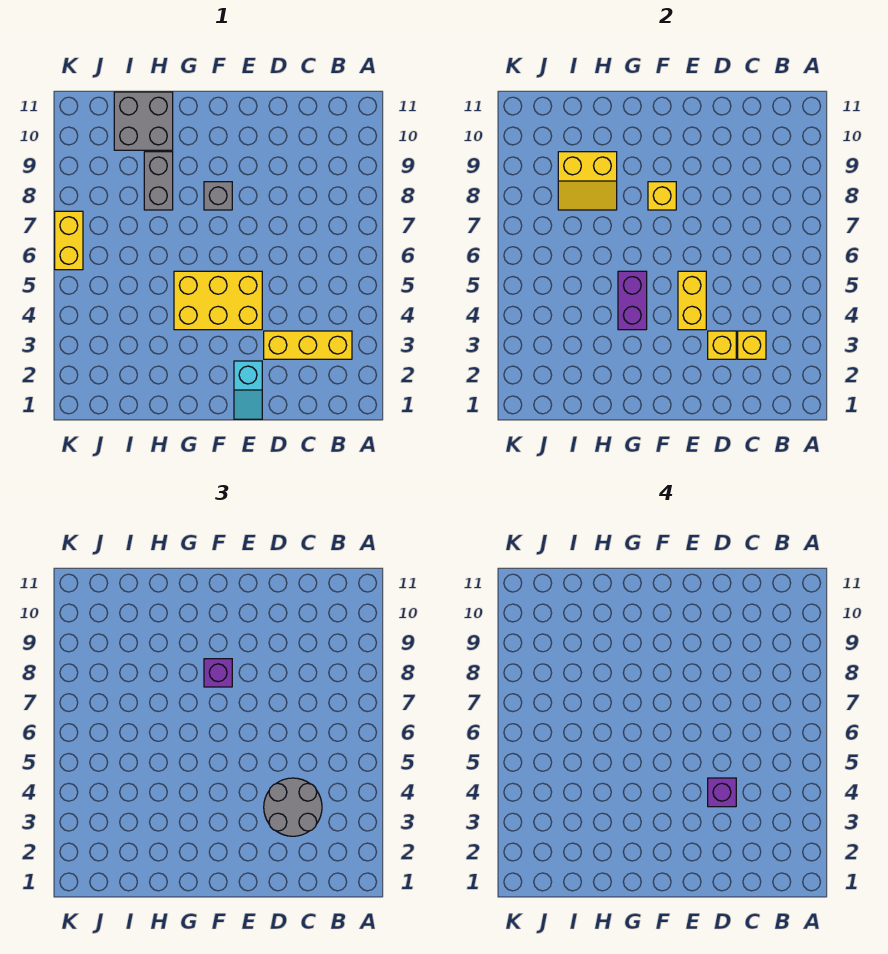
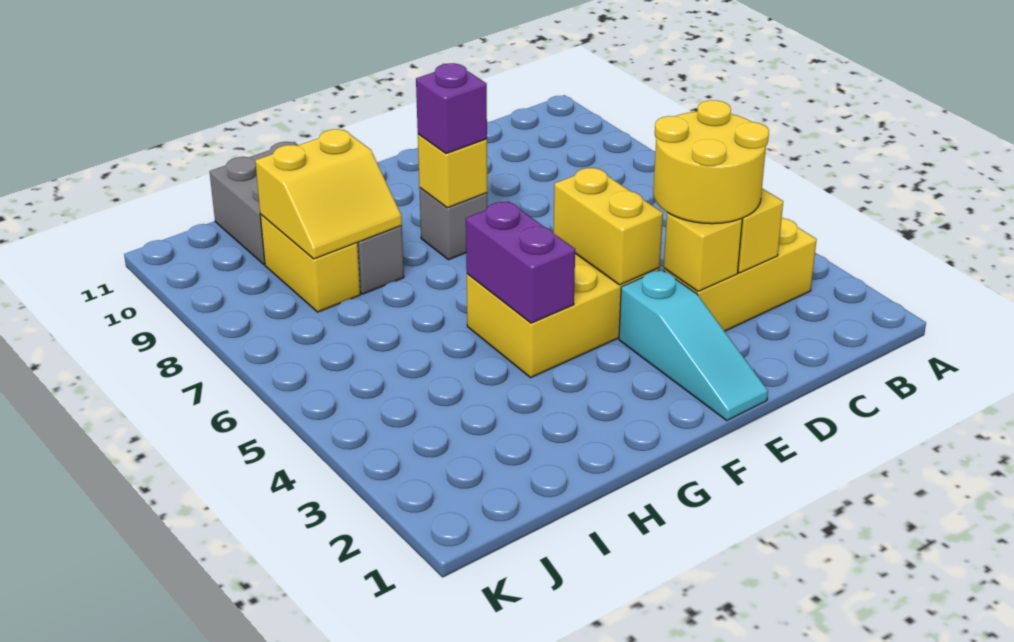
grey round brick C3:D4 level 3 -> yellow round brick C3:D4 level 3
purple brick D4 level 4 -> none
cyan slope E1:E2 level 1 top 2 -> cyan slope E1:E3 level 1 top 3
yellow brick K6:K7 level 1 -> yellow brick I8:I9 level 1

